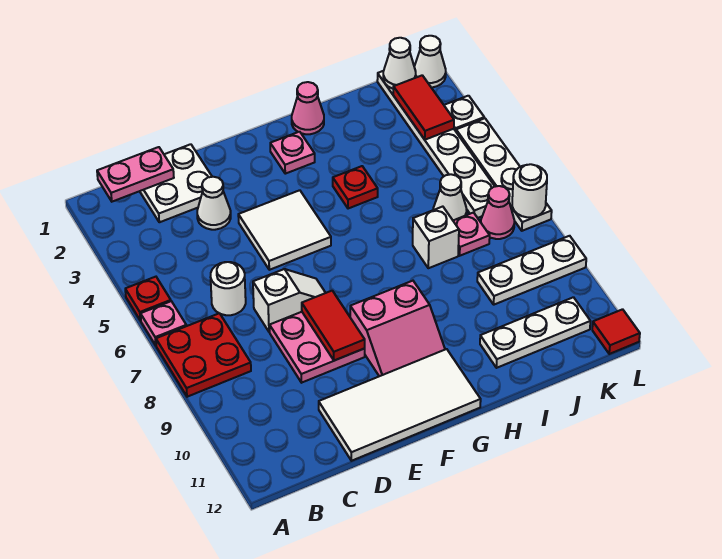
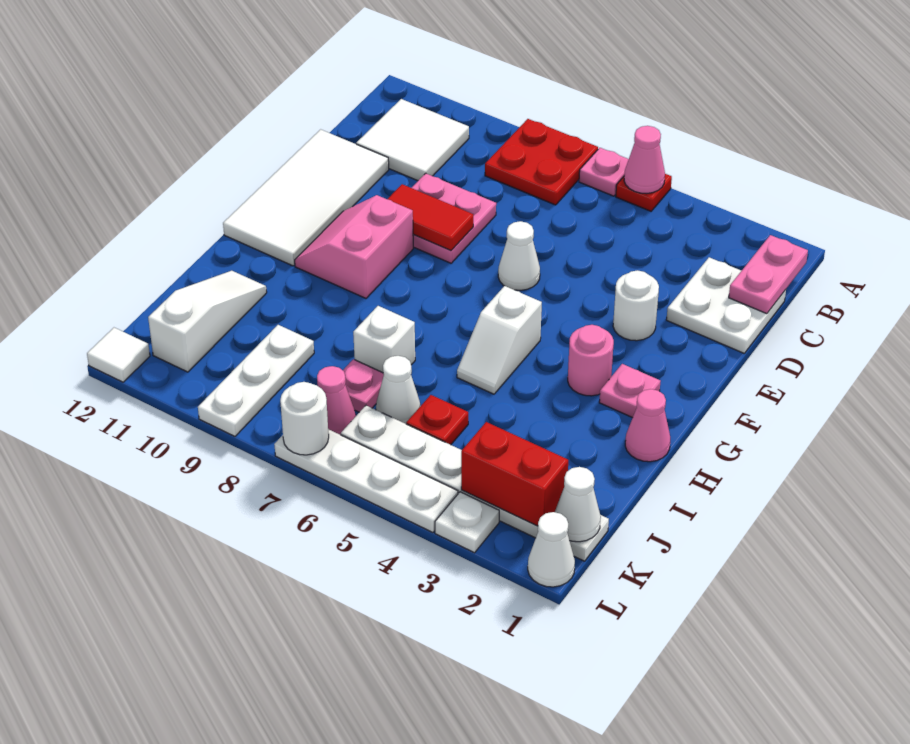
none -> pink cone A5 level 2
white round brick C6 level 1 -> white round brick E3 level 1
white cone D3 level 1 -> white cone E6 level 1
white slope D7:E7 level 1 top D -> white slope G5:H5 level 1 top G
white tile E4:F5 level 1 -> white tile B10:C11 level 1
none -> pink round brick G3 level 1
red plate H4 level 1 -> red plate J5 level 1
white plate I11:K11 level 1 -> white slope I11:K11 level 1 top K
red tile K2:K3 level 2 -> red brick K2:K3 level 2
red tile L12 level 1 -> white tile L12 level 1

